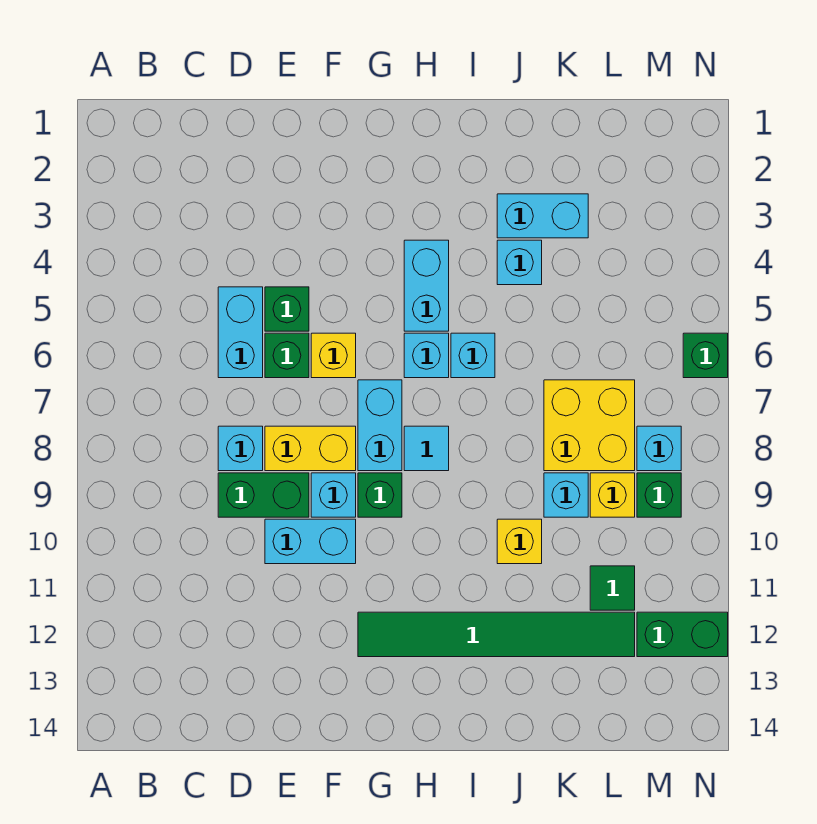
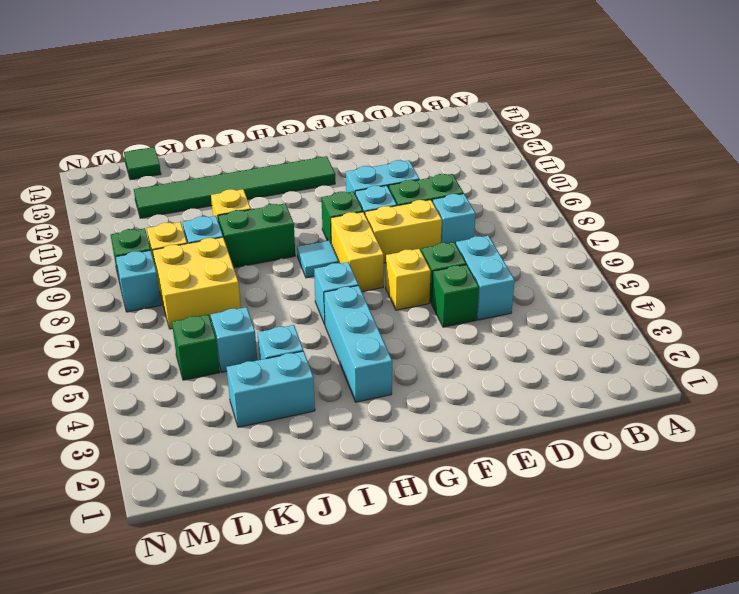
cyan brick G7:G8 level 1 -> yellow brick G7:G8 level 1
cyan brick H4:H5 level 1 -> cyan brick H3:H5 level 1
cyan brick I6 level 1 -> cyan brick K5 level 1
green tile L11 level 1 -> green tile L14 level 1
green brick M12:N12 level 1 -> green brick I9:J9 level 1
green brick N6 level 1 -> green brick L5 level 1

